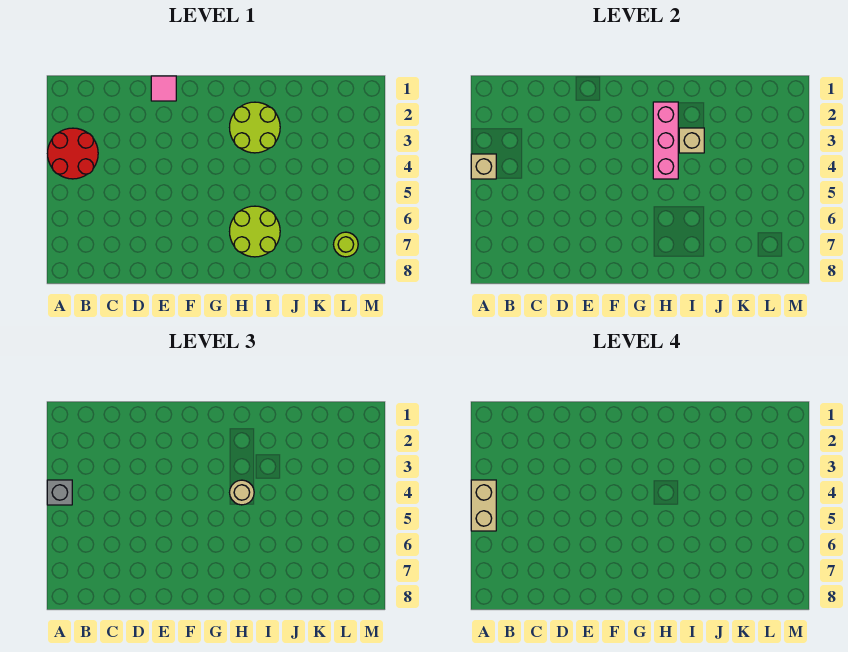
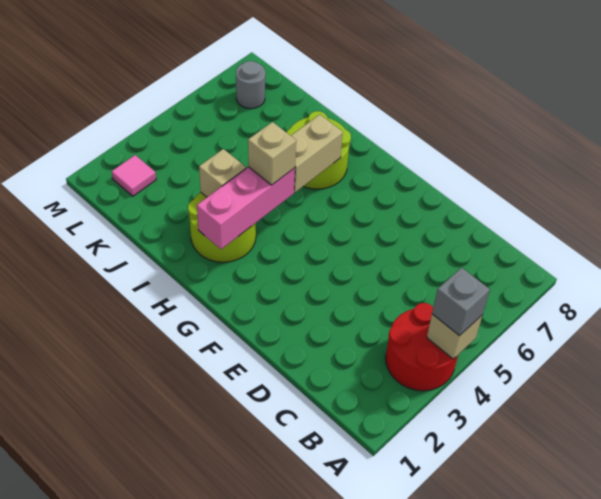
tan brick A4:A5 level 4 -> tan brick H5:H6 level 2
pink tile E1 level 1 -> pink tile L2 level 1
tan round brick H4 level 3 -> tan brick H4 level 3
lime round brick L7 level 1 -> grey round brick L7 level 1

